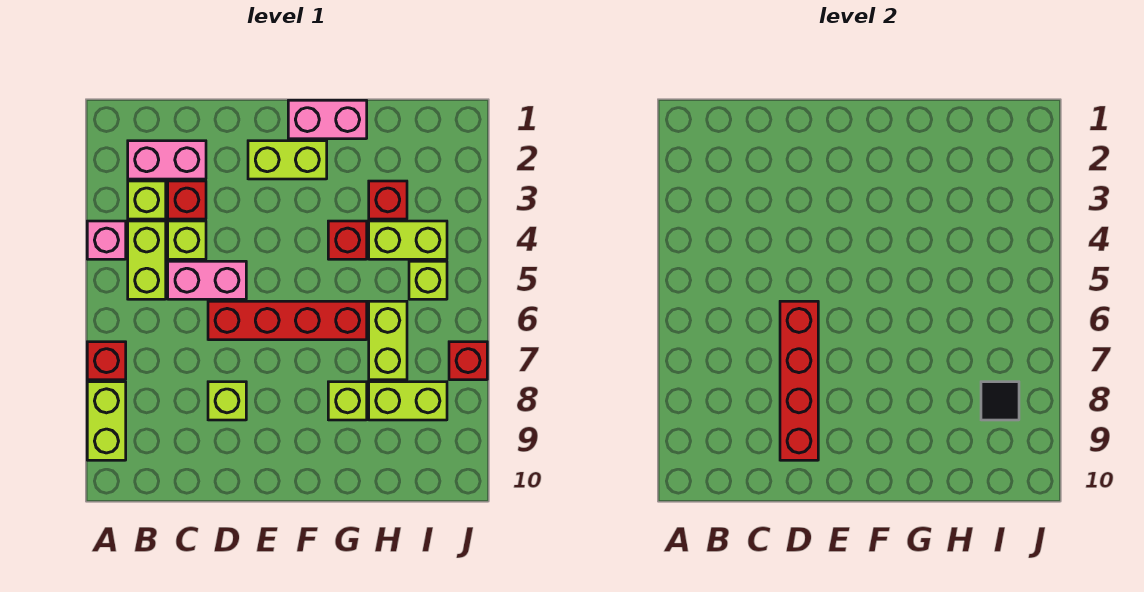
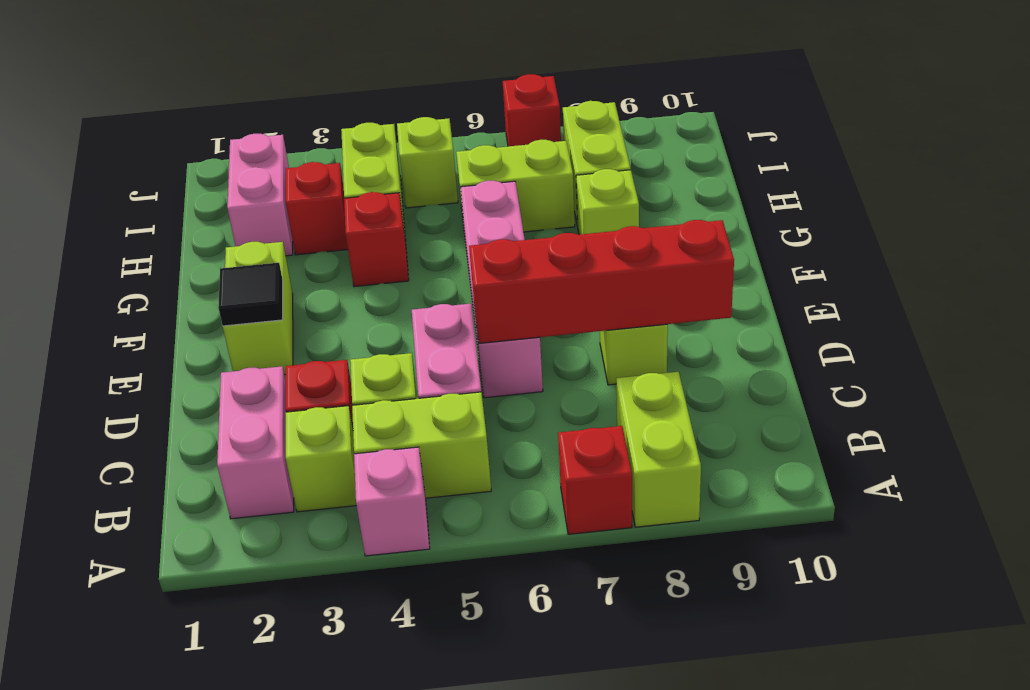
lime brick A8:A9 level 1 -> lime brick A8:B8 level 1
red brick D6:G6 level 1 -> pink brick D6:G6 level 1
pink brick F1:G1 level 1 -> pink brick H2:I2 level 1
black tile I8 level 2 -> black tile E2 level 2

